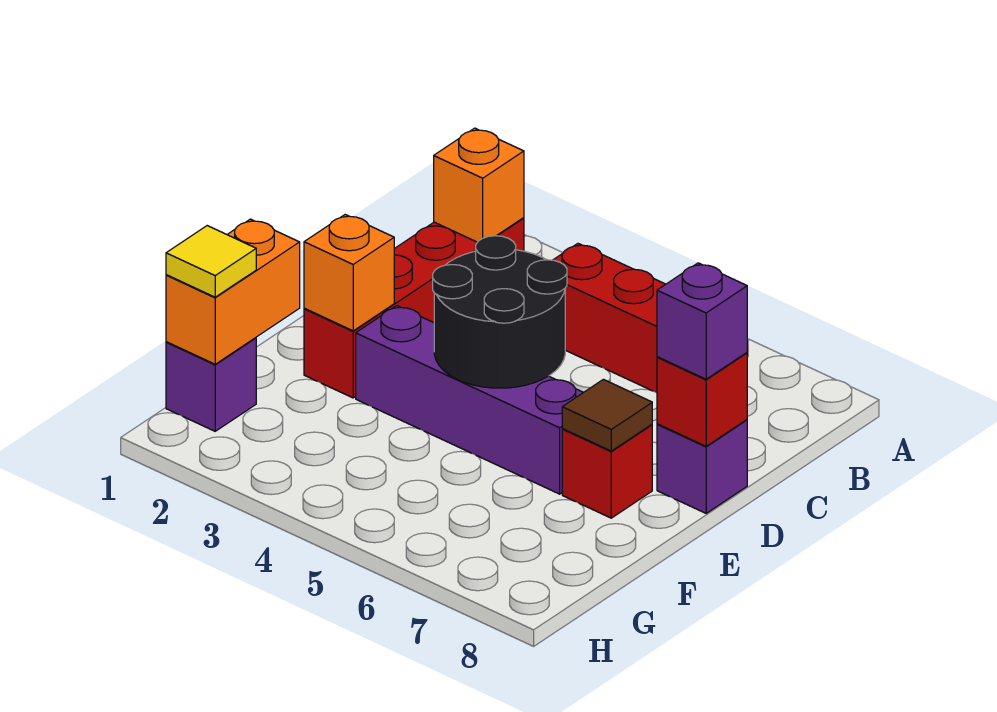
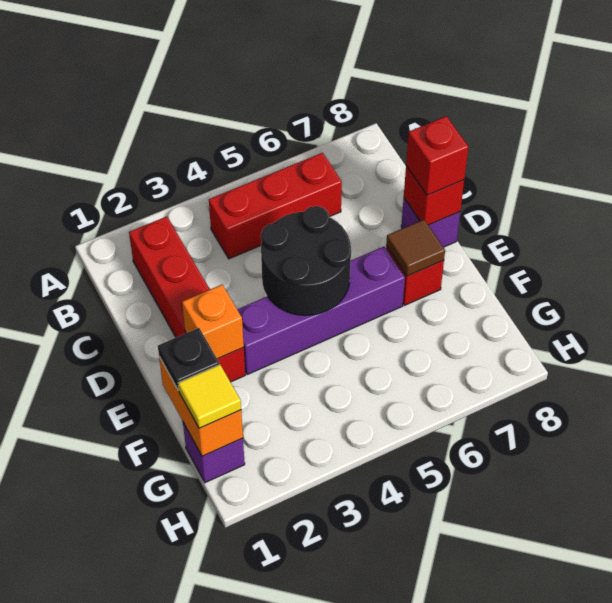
orange brick B2 level 2 -> none
purple brick D8 level 3 -> red brick D8 level 3
none -> black plate F1 level 3

